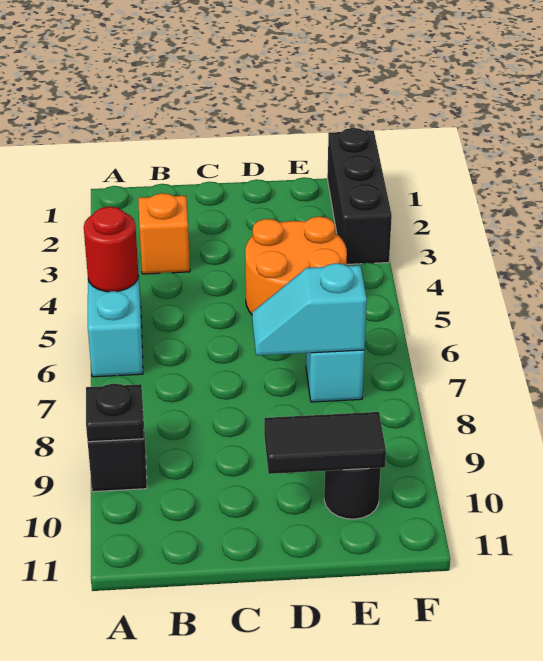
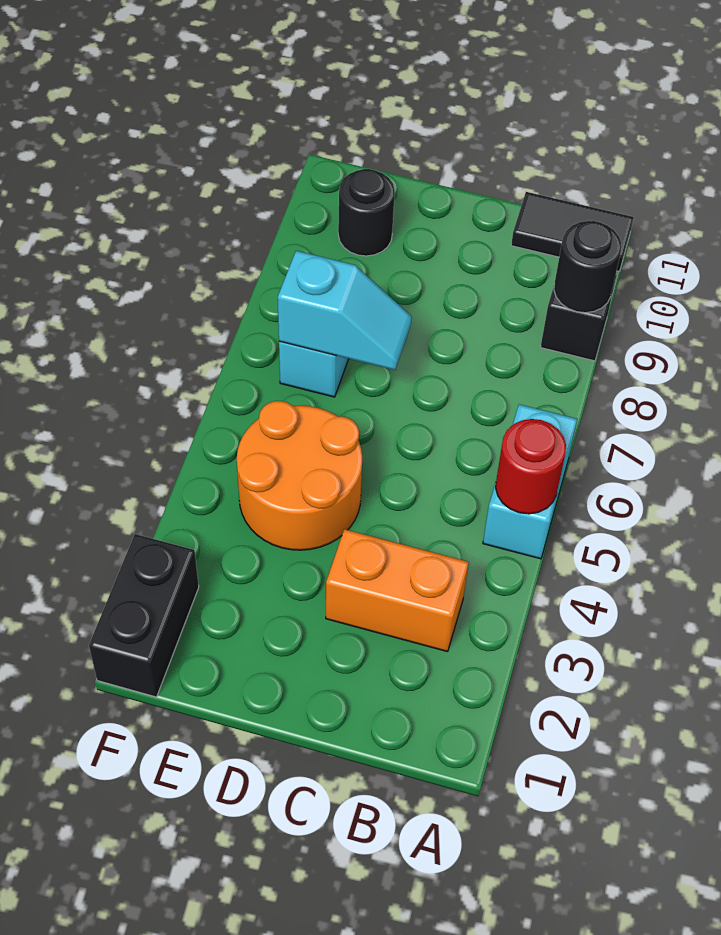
black plate A9 level 2 -> black round brick A9 level 2
orange brick B3 level 1 -> orange brick B3:C3 level 1
black tile D10:E10 level 2 -> black tile A11:B11 level 1
black brick F1:F3 level 1 -> black brick F1:F2 level 1

